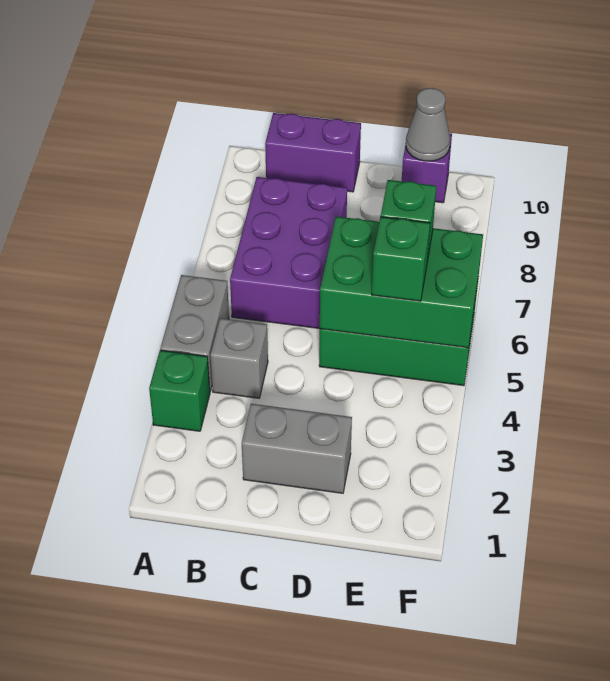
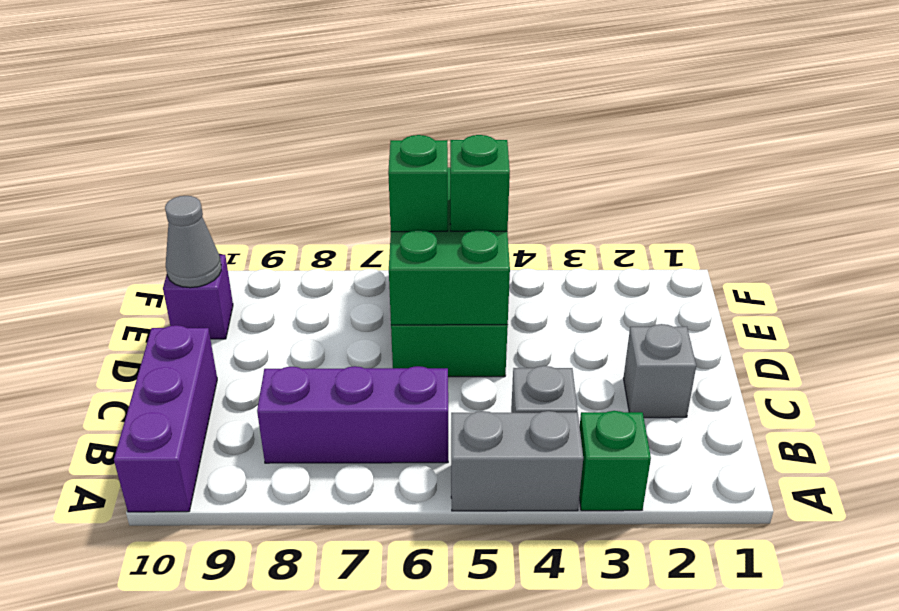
purple brick B6:C8 level 1 -> purple brick B6:B8 level 1
purple brick B10:C10 level 1 -> purple brick A10:C10 level 1
grey brick C2:D2 level 1 -> grey brick C2 level 1

